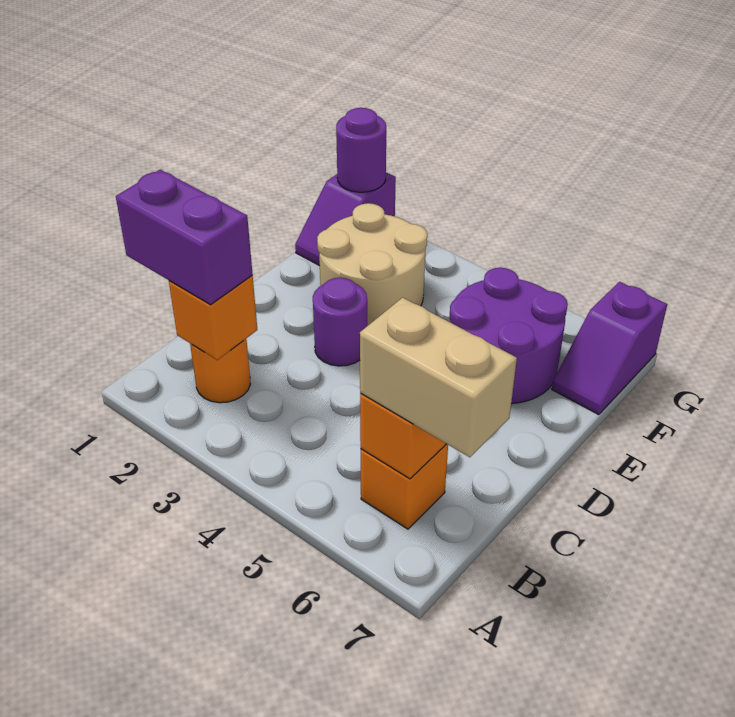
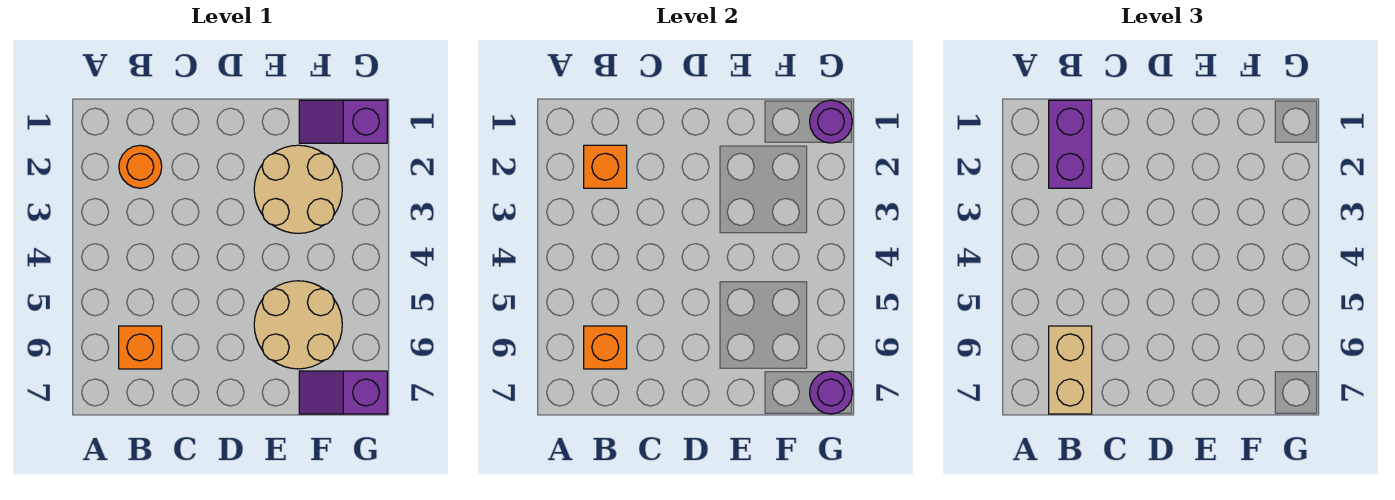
purple round brick D3 level 1 -> purple round brick G7 level 2
purple round brick E5:F6 level 1 -> tan round brick E5:F6 level 1

